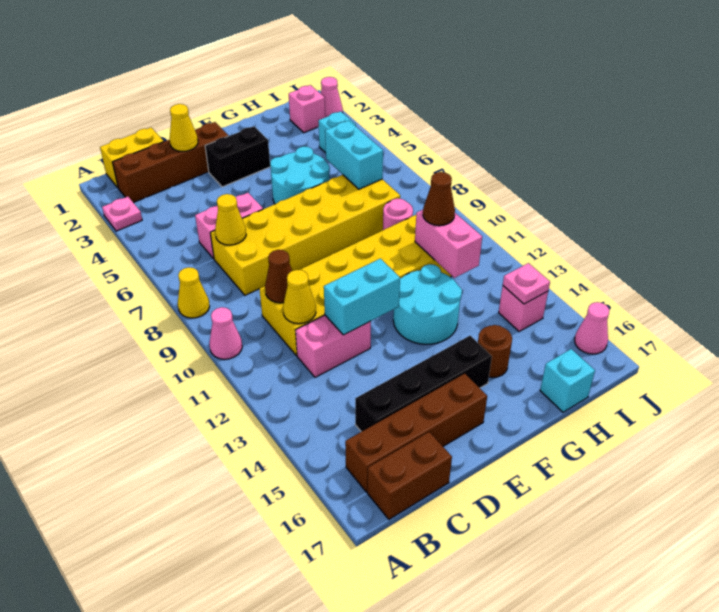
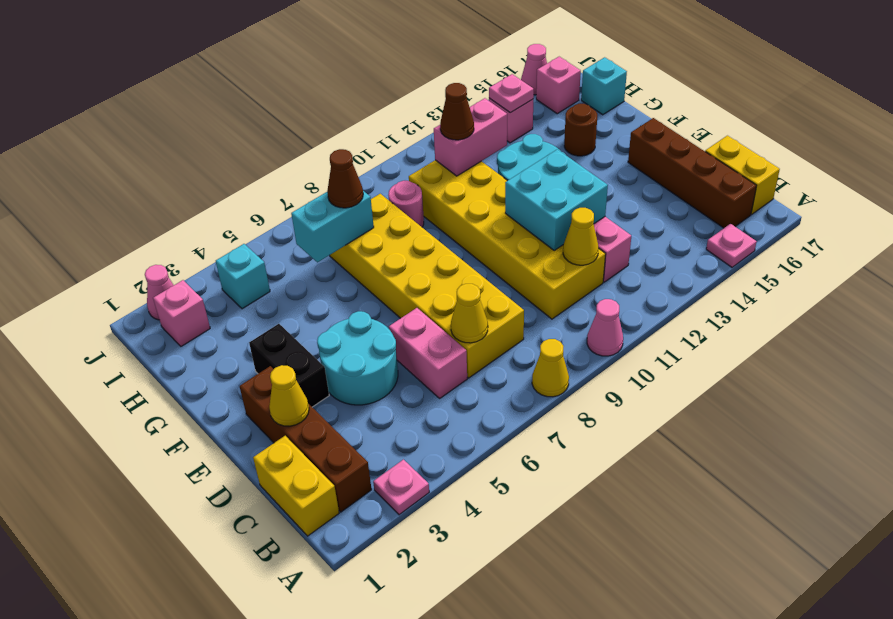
none -> pink plate A15 level 1
brown brick B17:C17 level 1 -> yellow brick B17:C17 level 1
brown cone C10 level 2 -> brown cone H7 level 3
black brick C15:F15 level 1 -> none
cyan brick D12:E12 level 2 -> cyan brick D11:E12 level 2
cyan round brick F5:G6 level 1 -> cyan round brick D4:E5 level 1
none -> pink brick I16 level 1

